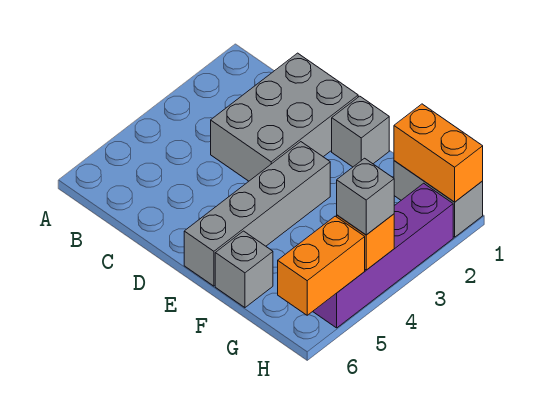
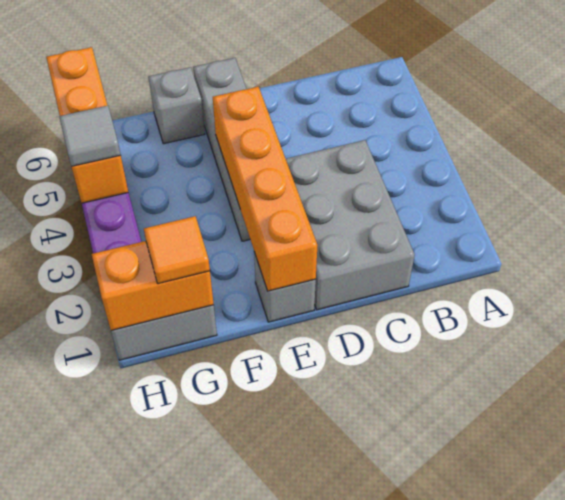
none -> orange brick E1:E4 level 2
none -> orange tile G1 level 3
grey brick H4 level 3 -> grey tile H4 level 3

